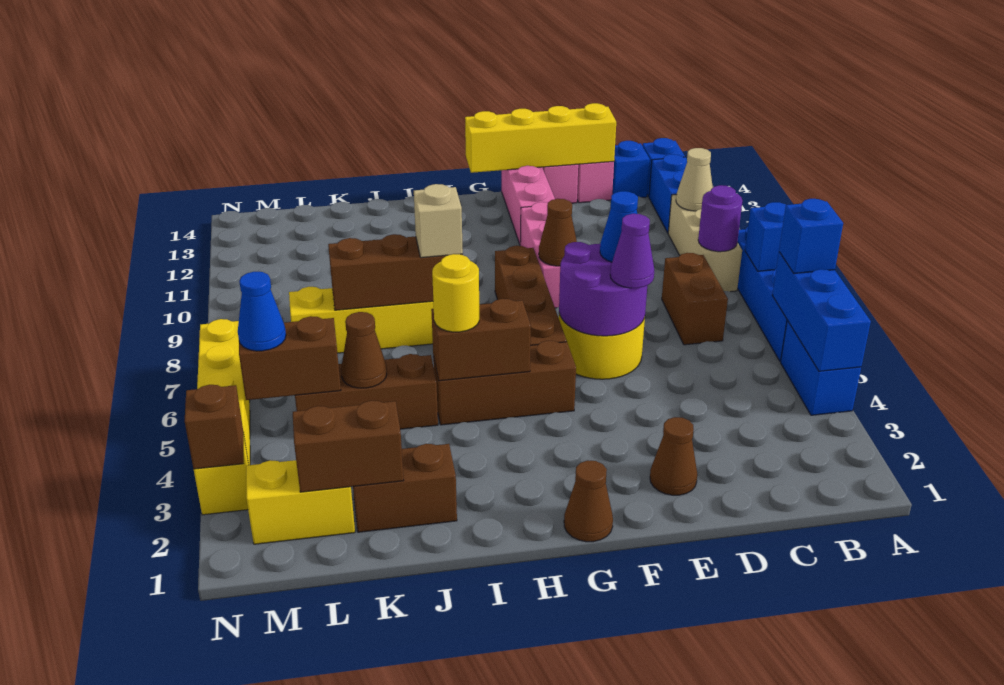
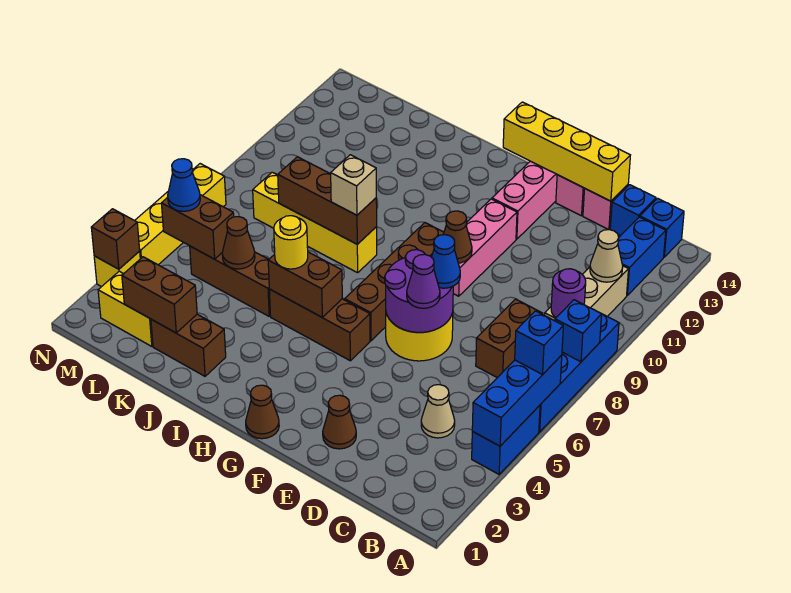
none -> tan cone C4 level 1

